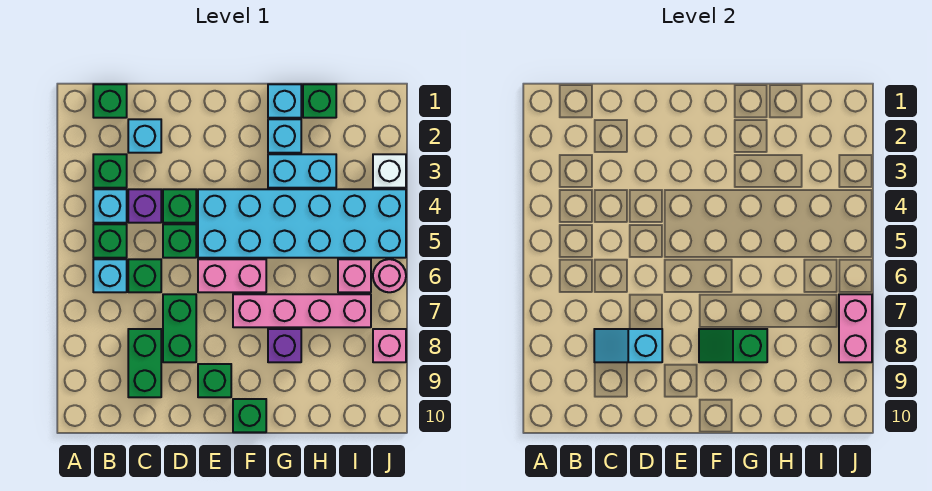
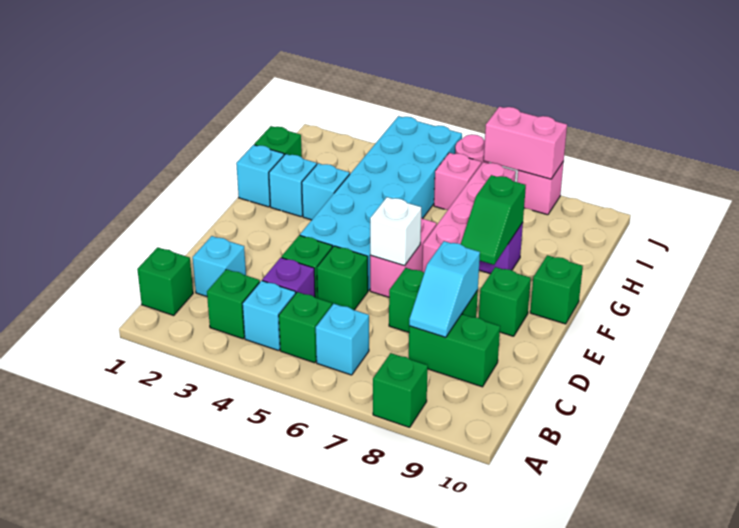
green brick C6 level 1 -> green brick A8 level 1
cyan brick G3:H3 level 1 -> cyan brick G3 level 1
white brick J3 level 1 -> white brick E6 level 2

